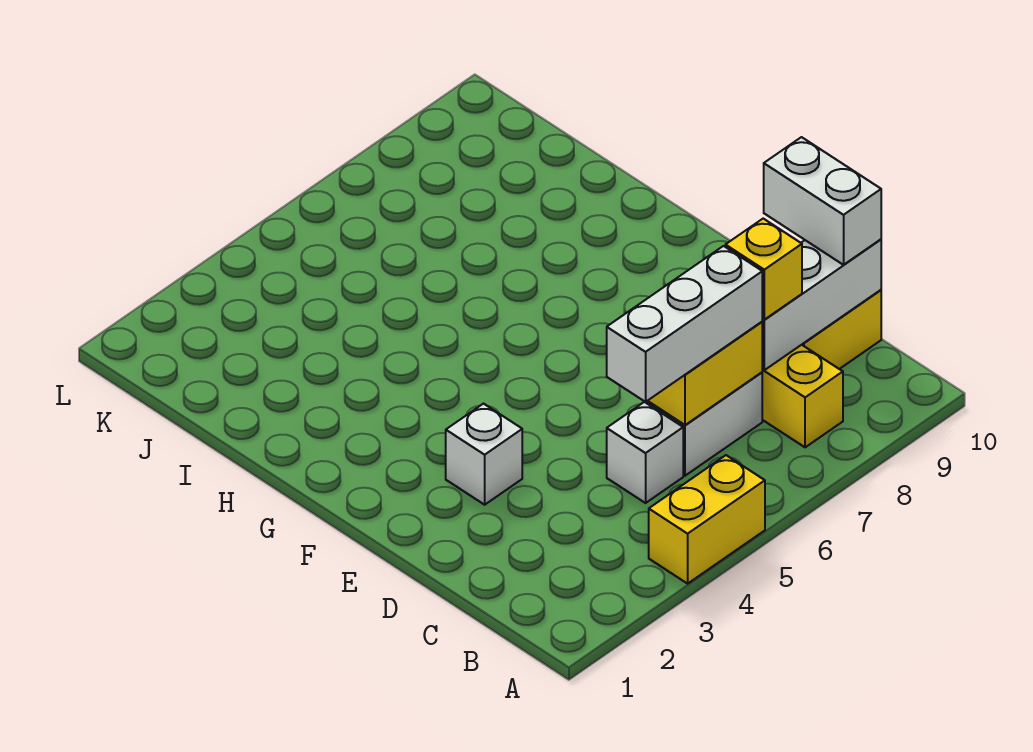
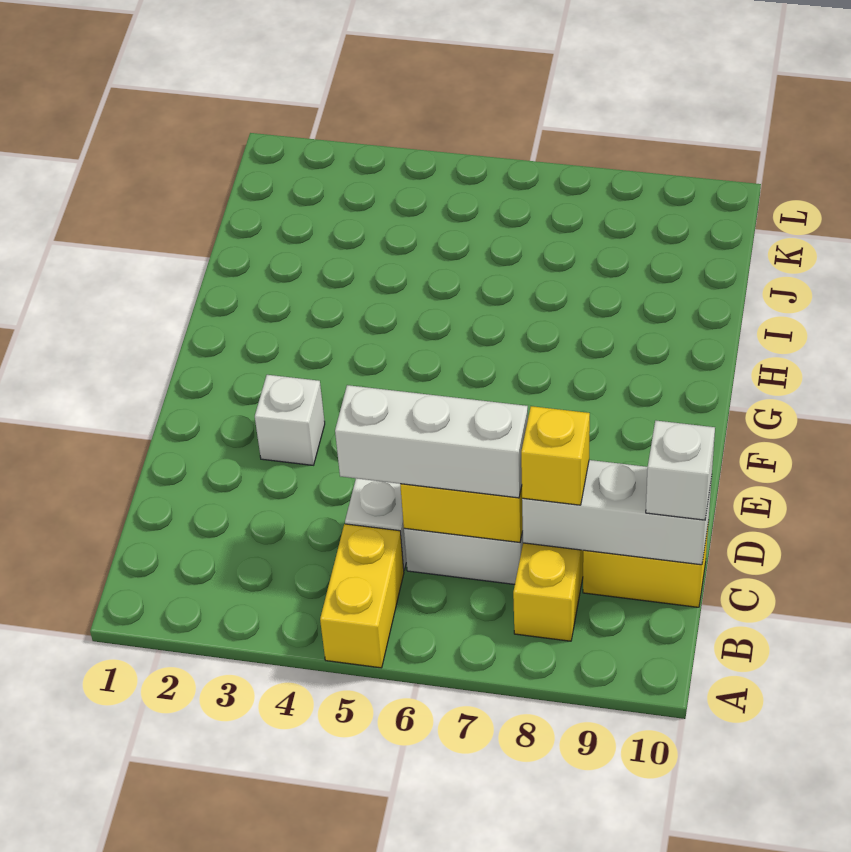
yellow brick A4:A5 level 1 -> yellow brick A5:B5 level 1
white brick C10:D10 level 3 -> white brick C10 level 3

